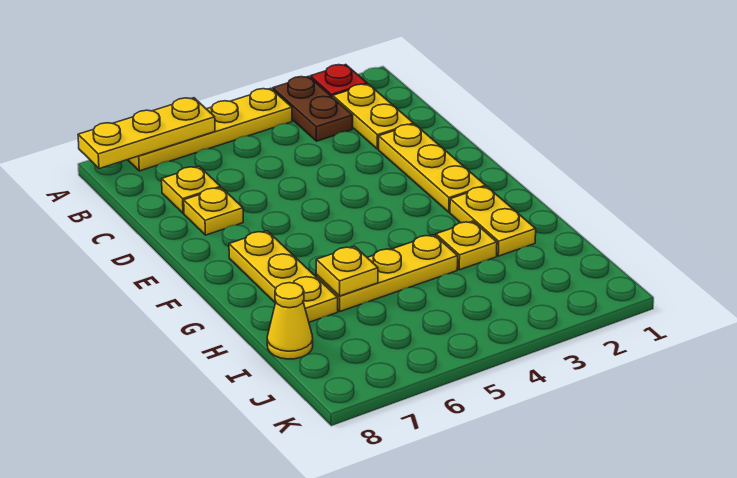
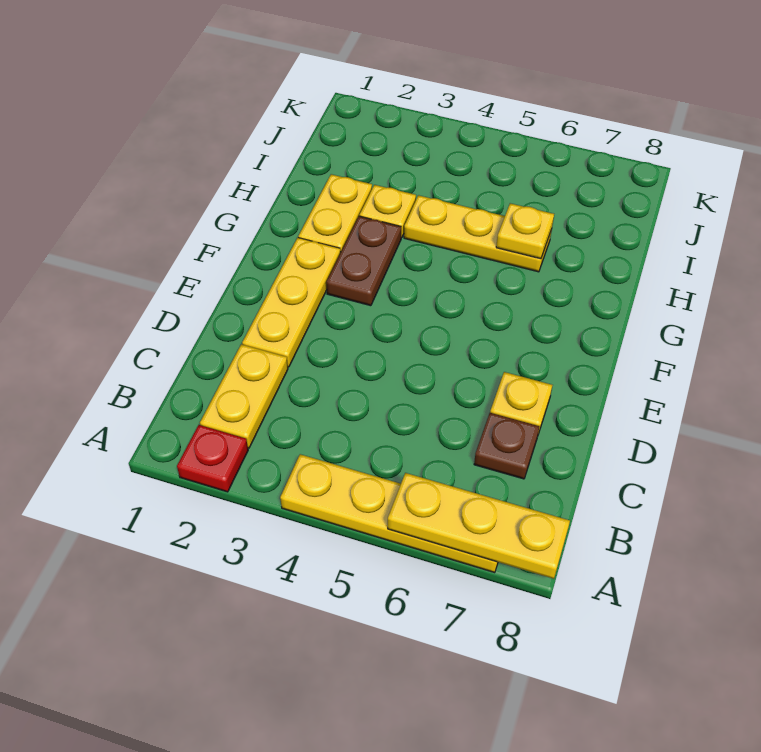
brown plate A3:B3 level 1 -> brown plate F3:G3 level 1
yellow plate C7 level 1 -> brown plate C7 level 1
yellow plate F7:H7 level 1 -> none
yellow cone I8 level 1 -> none

